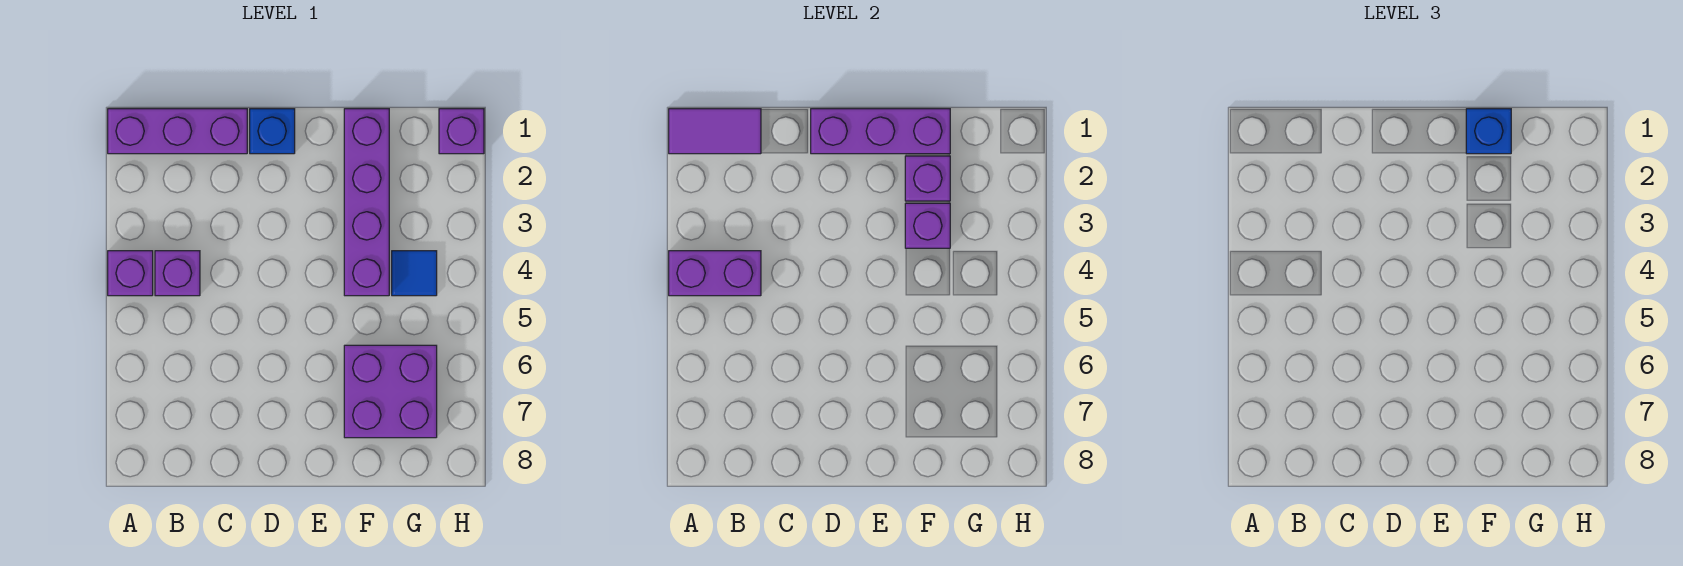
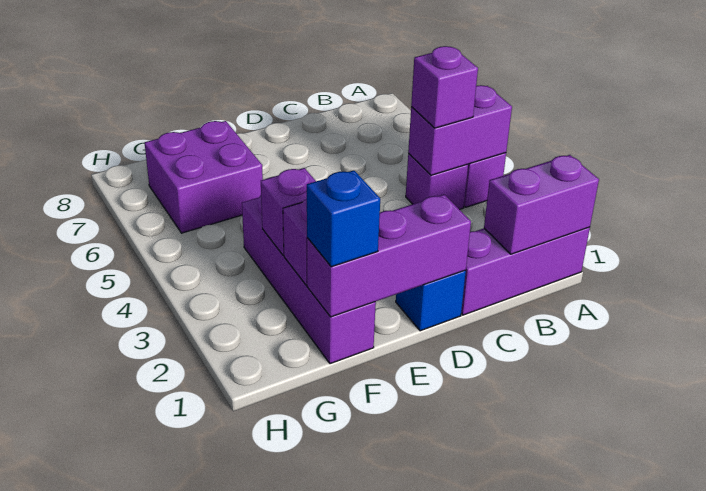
purple tile A1:B1 level 2 -> purple brick A1:B1 level 2
blue tile G4 level 1 -> none
purple brick H1 level 1 -> purple brick B4 level 3

